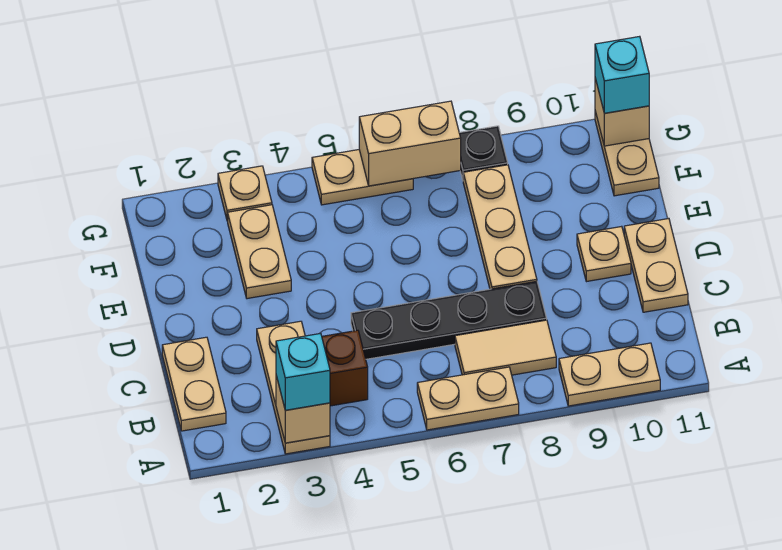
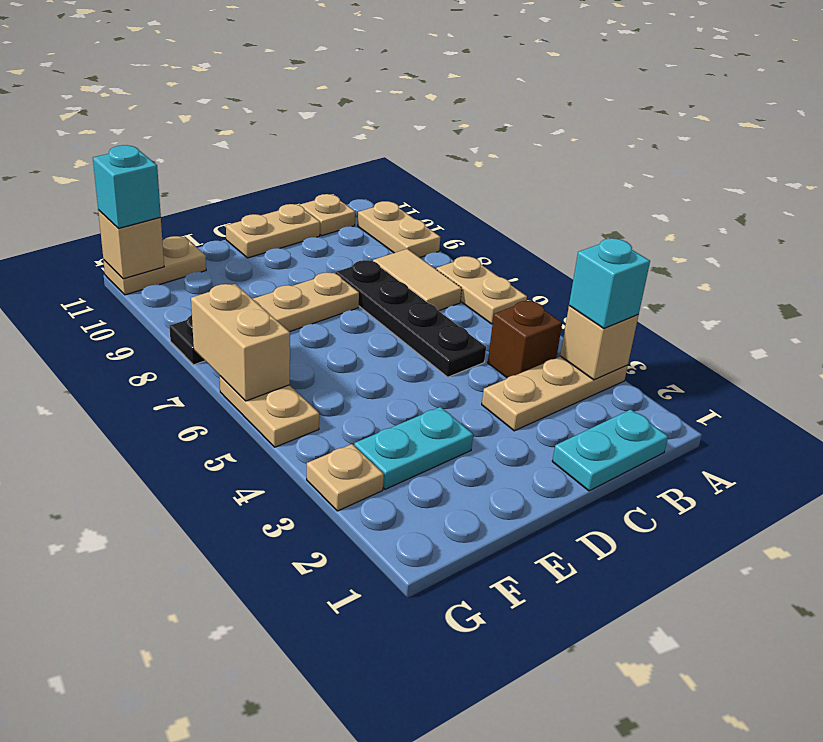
tan plate B1:C1 level 1 -> cyan plate B1:C1 level 1
tan plate D10 level 1 -> tan plate B11 level 1
tan plate E3:F3 level 1 -> cyan plate E3:F3 level 1

